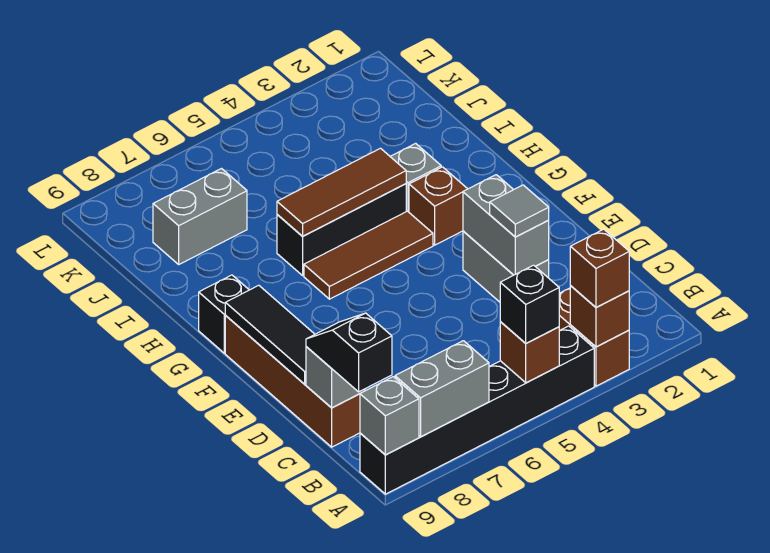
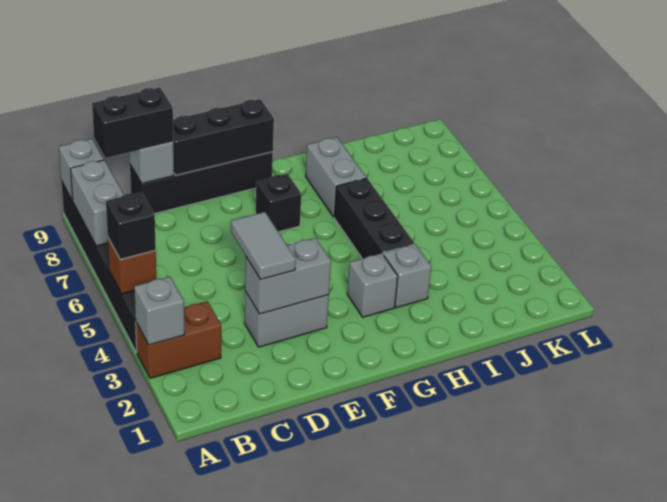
brown brick A3 level 2 -> grey brick A3 level 2
brown brick A3 level 3 -> none
black slope B9:C9 level 3 top B -> black brick B9:C9 level 3
brown brick C9:F9 level 1 -> black brick C9:F9 level 1
grey tile D3 level 3 -> grey tile D3:D4 level 3
black tile D9:F9 level 2 -> black brick D9:F9 level 2
brown brick G3 level 1 -> grey brick G3 level 1
brown tile G4:G6 level 1 -> none
black brick G9 level 1 -> black brick F7 level 1
brown tile H4:H6 level 2 -> none
grey brick J7:J8 level 1 -> grey brick H7:H8 level 1

